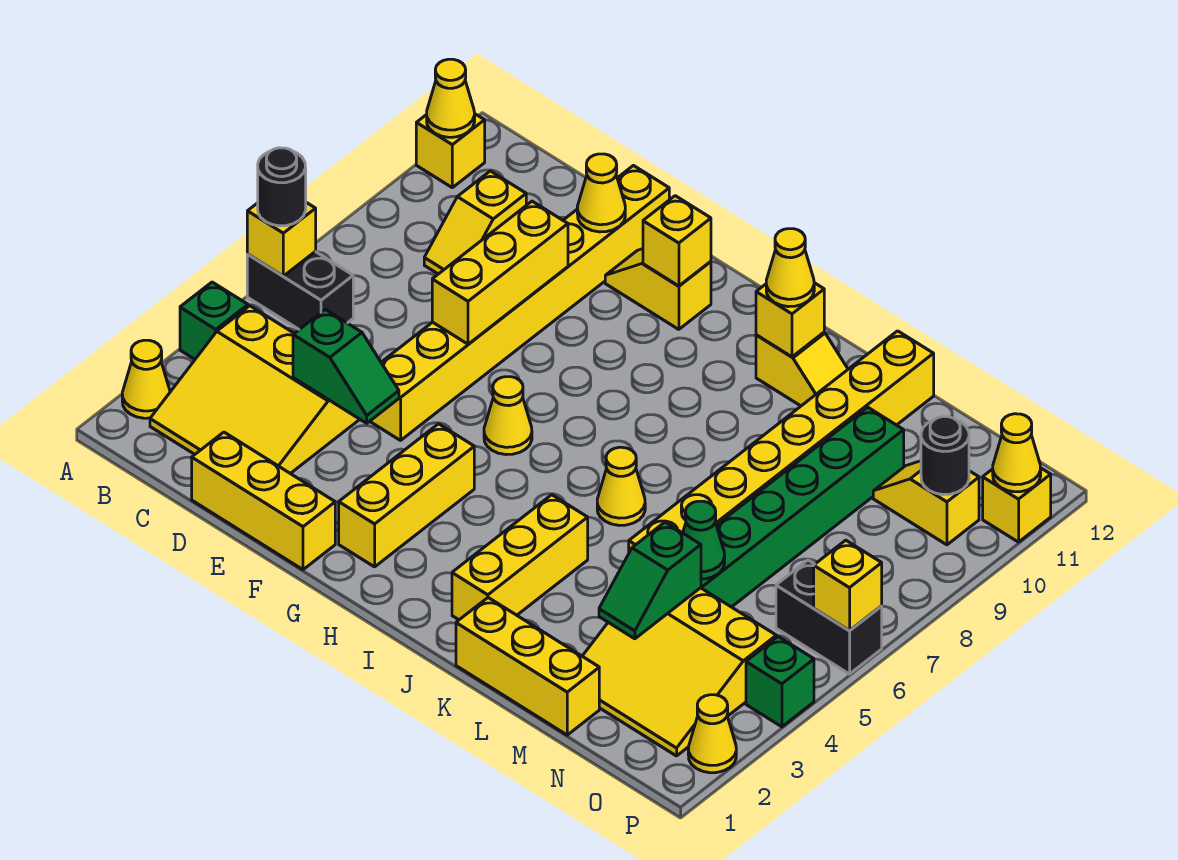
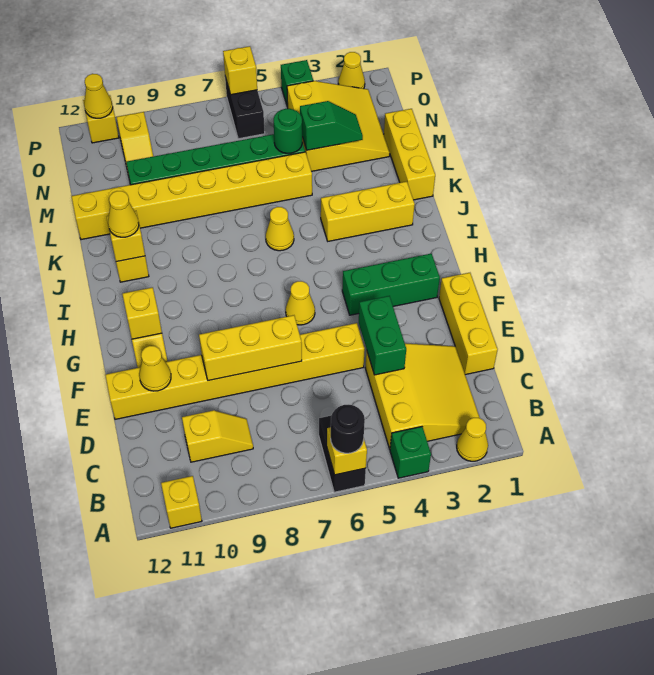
yellow cone A11 level 2 -> none
green slope D4:E4 level 2 top D -> green brick D4:E4 level 2
yellow brick G2:G4 level 1 -> green brick G2:G4 level 1
green cone M5 level 2 -> green round brick M5 level 2
black round brick O10 level 2 -> none

